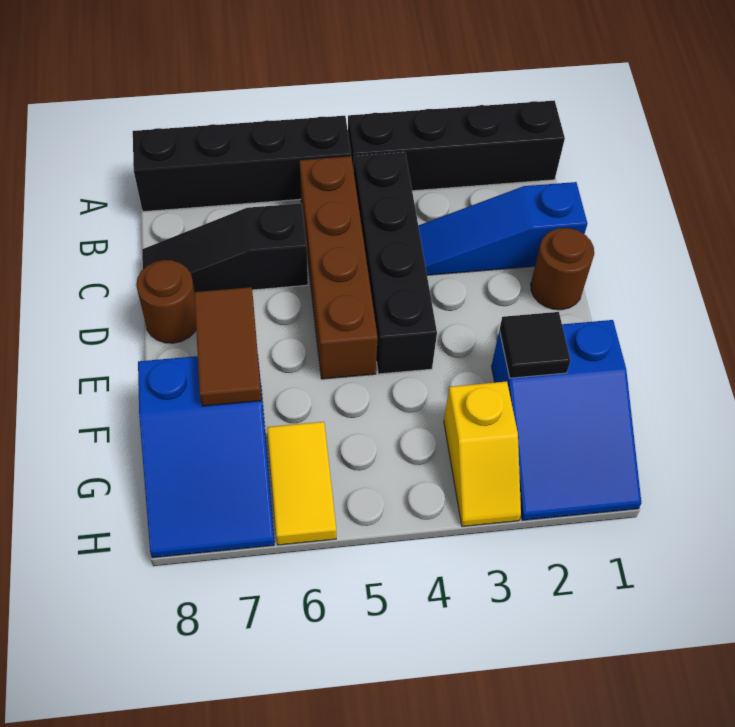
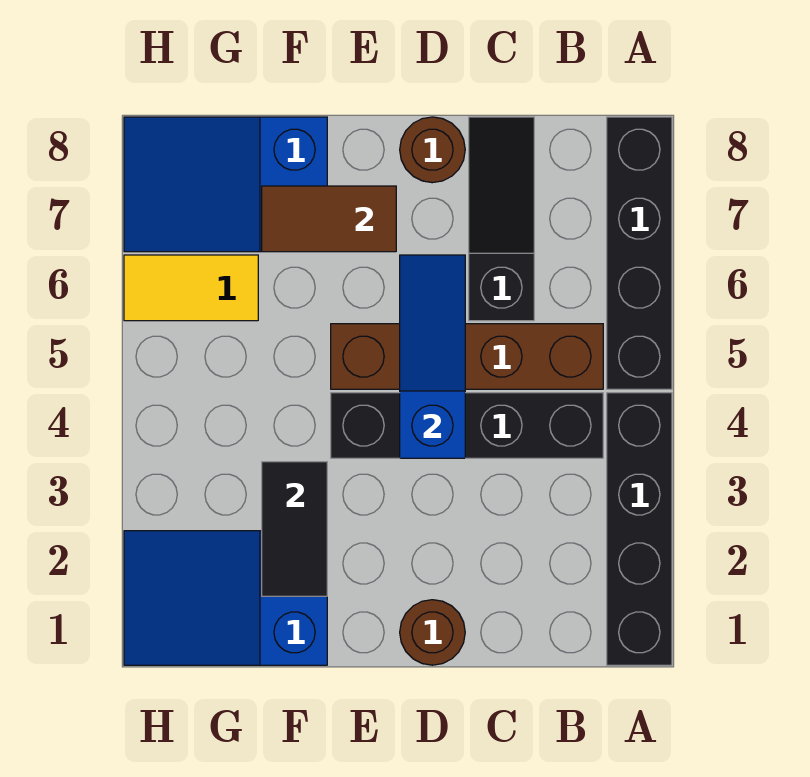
blue slope C1:C3 level 1 top 1 -> blue slope D4:D6 level 2 top 4
black tile F2 level 2 -> black tile F2:F3 level 2
yellow slope G3:H3 level 1 top G -> none

